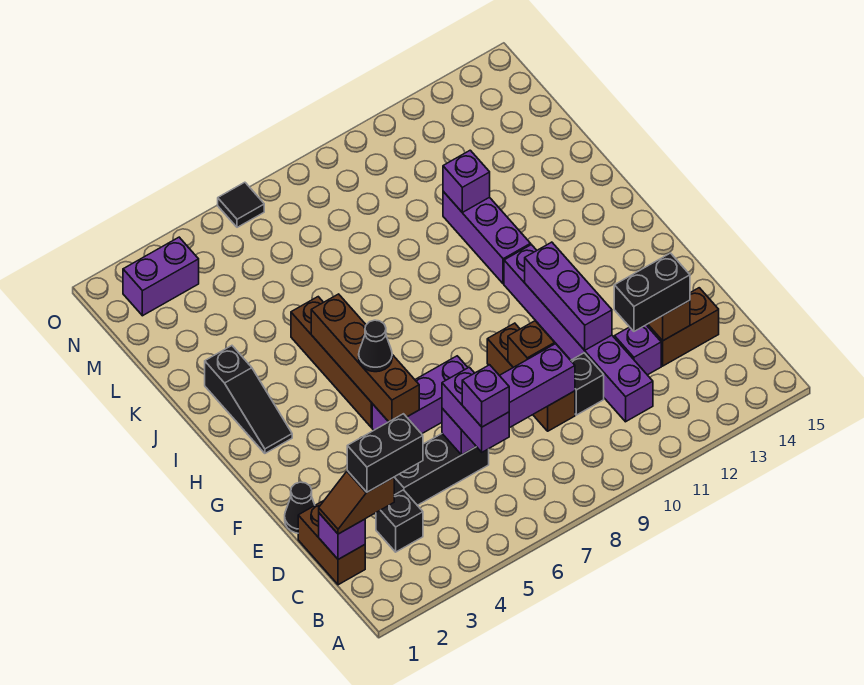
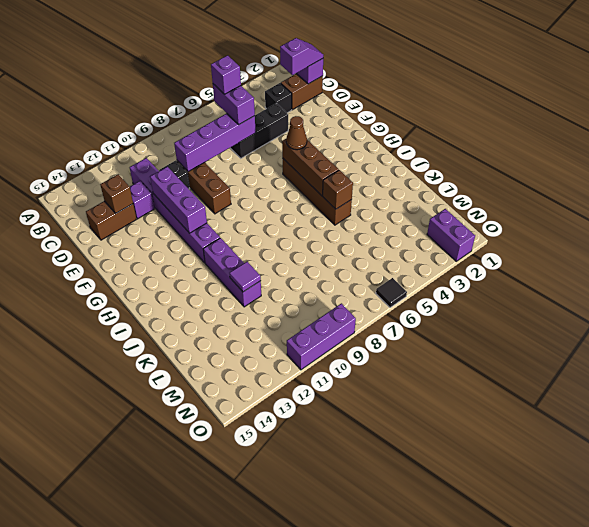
brown brick C1:D1 level 1 -> brown brick C1:C2 level 1
brown slope C1:C2 level 3 top 2 -> purple slope C1:C2 level 3 top 2
black brick C2:C3 level 4 -> none
black brick D12:D13 level 3 -> none
black cone E1 level 1 -> none
brown brick E9 level 2 -> brown brick J5 level 2
purple brick F5:F7 level 1 -> purple brick O9:O11 level 1
brown brick F5:I5 level 2 -> brown brick G5:I5 level 2
black cone G5 level 3 -> brown cone G5 level 3
black slope H2:J2 level 1 top J -> none
purple brick K11 level 2 -> purple tile K11 level 2
purple brick N2:N3 level 1 -> purple brick N2:O2 level 1

